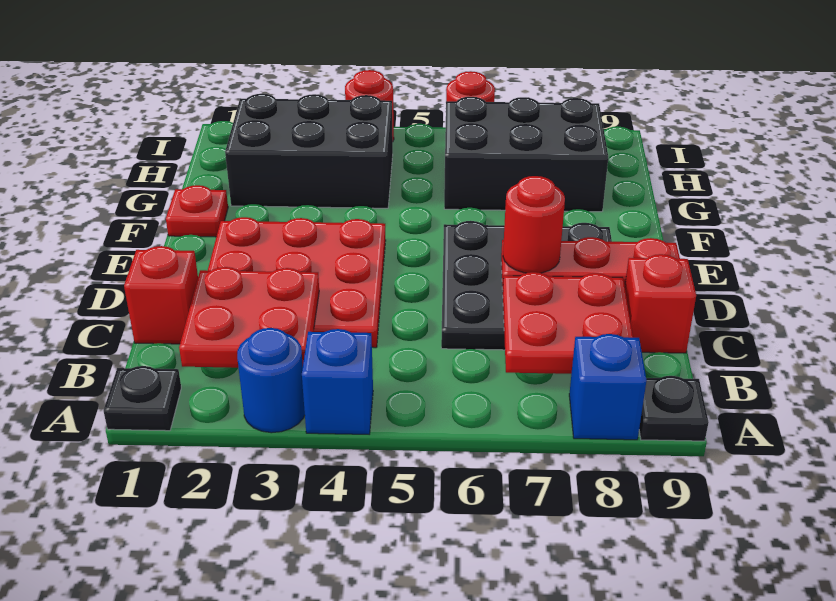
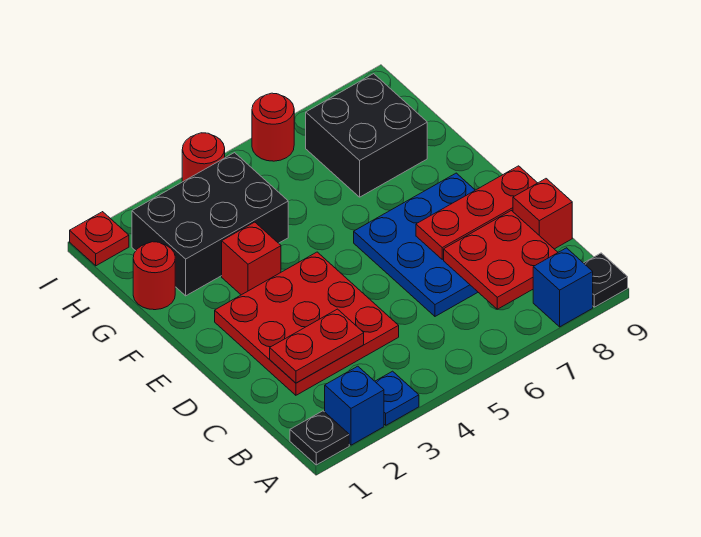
blue round brick A3 level 1 -> blue plate A3 level 1
blue brick A4 level 1 -> blue brick A2 level 1
red plate B2:C3 level 2 -> red plate C2:C3 level 2
red brick C1 level 1 -> red brick F3 level 1
black plate C6:E8 level 1 -> blue plate C6:E8 level 1
red round brick D7 level 3 -> red round brick G1 level 1
red plate F1 level 1 -> red plate I1 level 1
black brick G6:H8 level 1 -> black brick G7:H8 level 1

